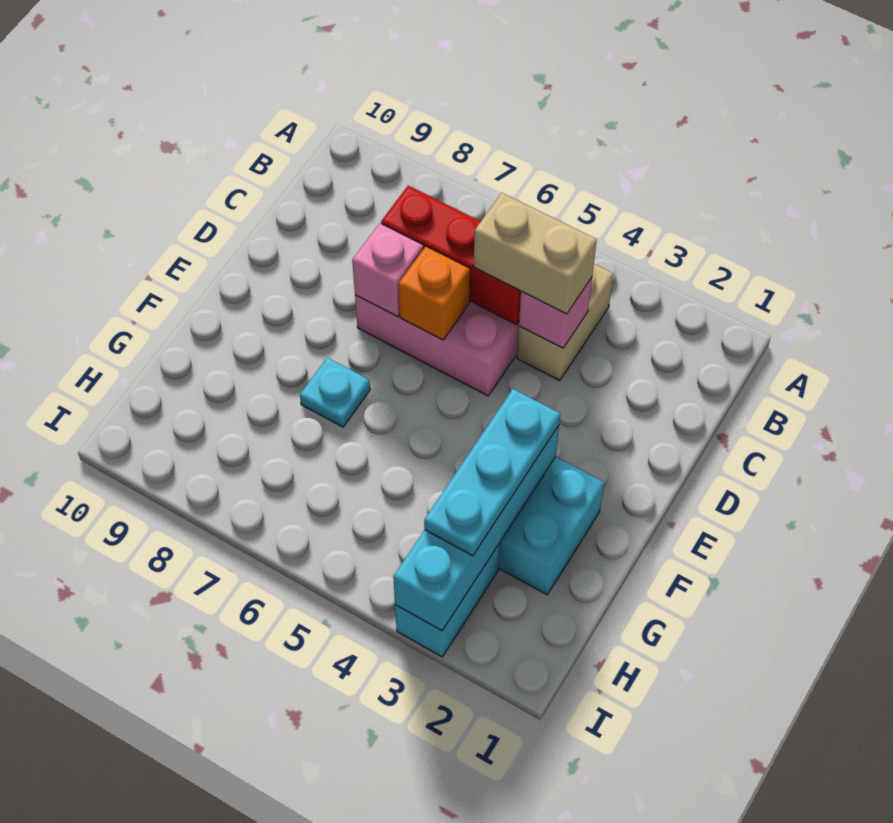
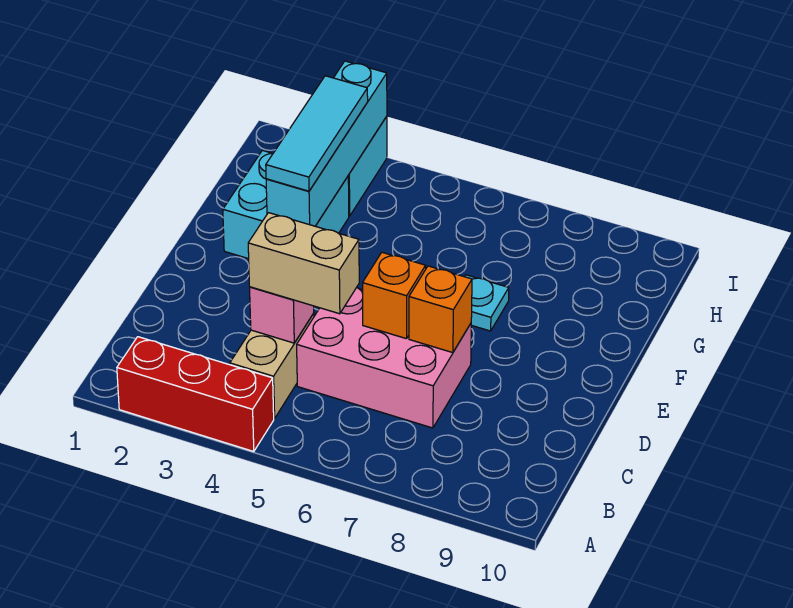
red brick C5:C7 level 2 -> red brick A2:A4 level 1
pink brick D7 level 2 -> orange brick D7 level 2
cyan plate F3:H3 level 3 -> cyan tile F3:H3 level 3

